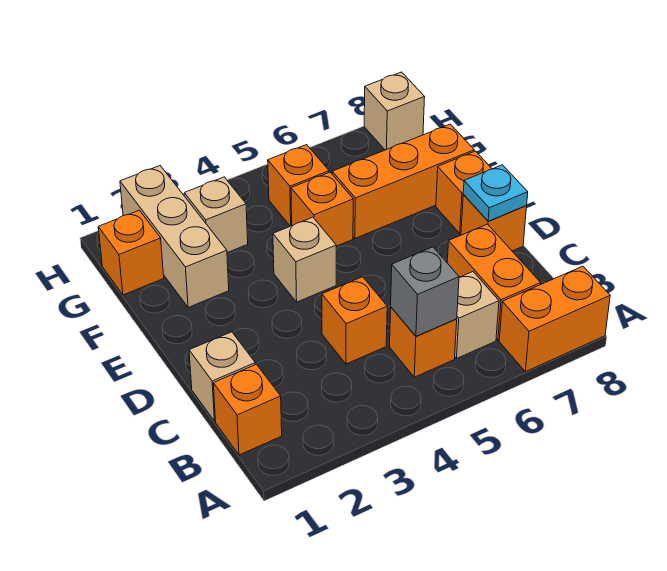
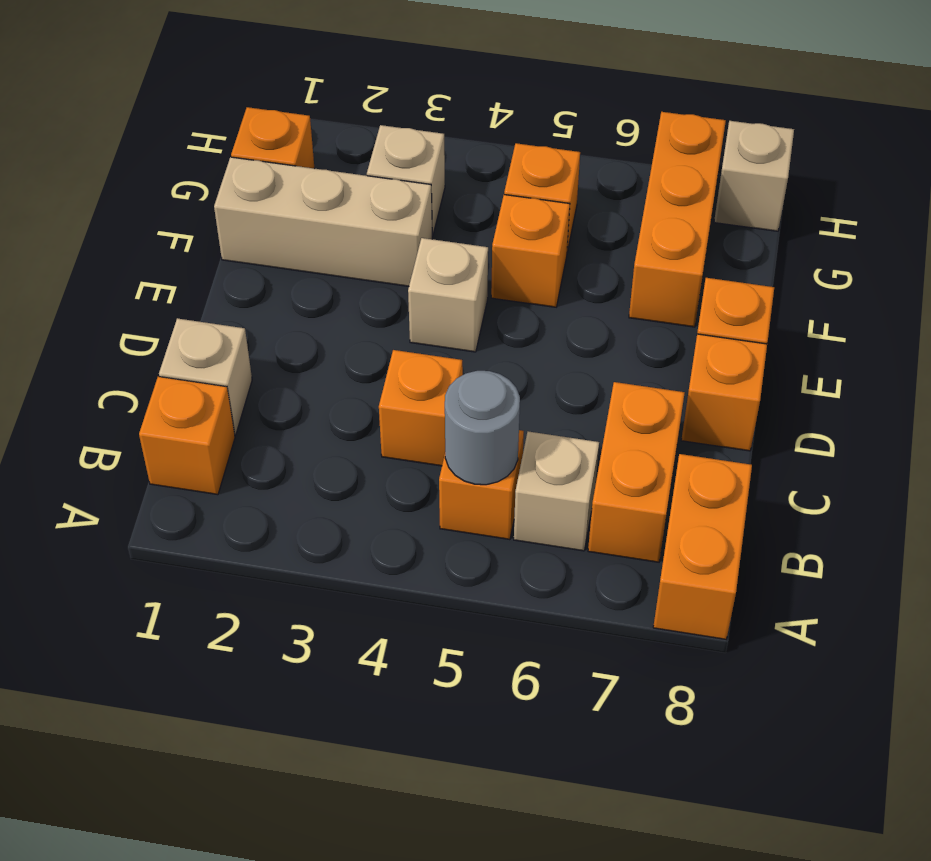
orange brick A7:A8 level 1 -> orange brick A8:B8 level 1
grey brick B5 level 2 -> grey round brick B5 level 2
cyan plate D8 level 2 -> none
tan brick F2:H2 level 1 -> tan brick F1:F3 level 1
orange brick F6:F8 level 1 -> orange brick F7:H7 level 1

